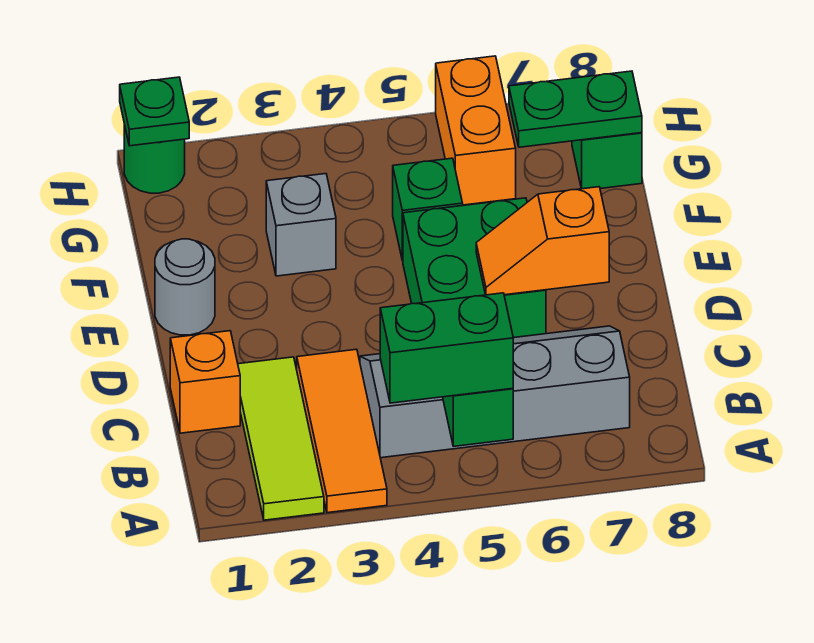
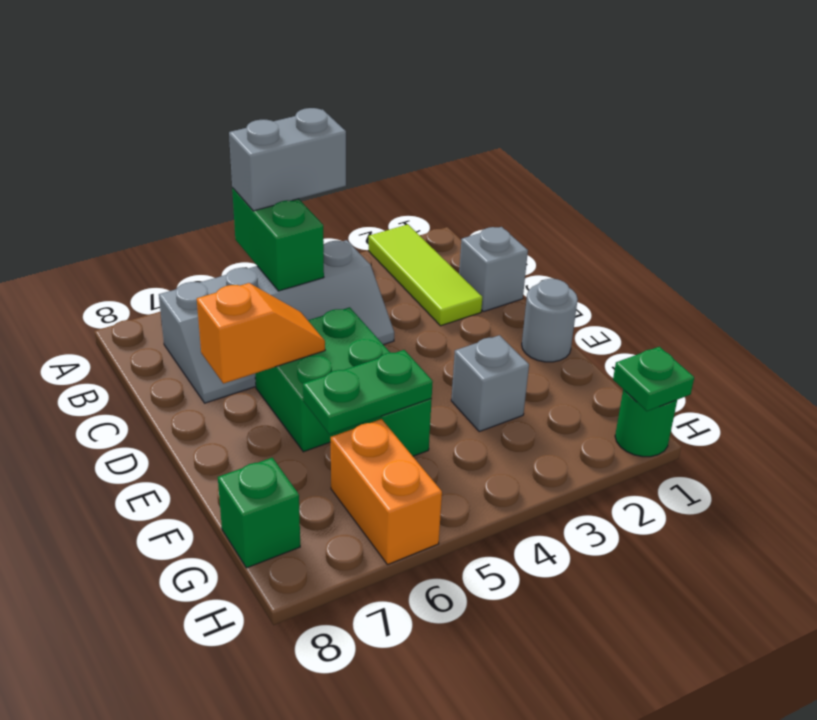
orange tile A3:C3 level 1 -> none
green brick A4:A5 level 3 -> grey brick A4:A5 level 3
orange brick C1 level 1 -> grey brick C1 level 1
green plate G7:G8 level 2 -> green plate F5:F6 level 2

